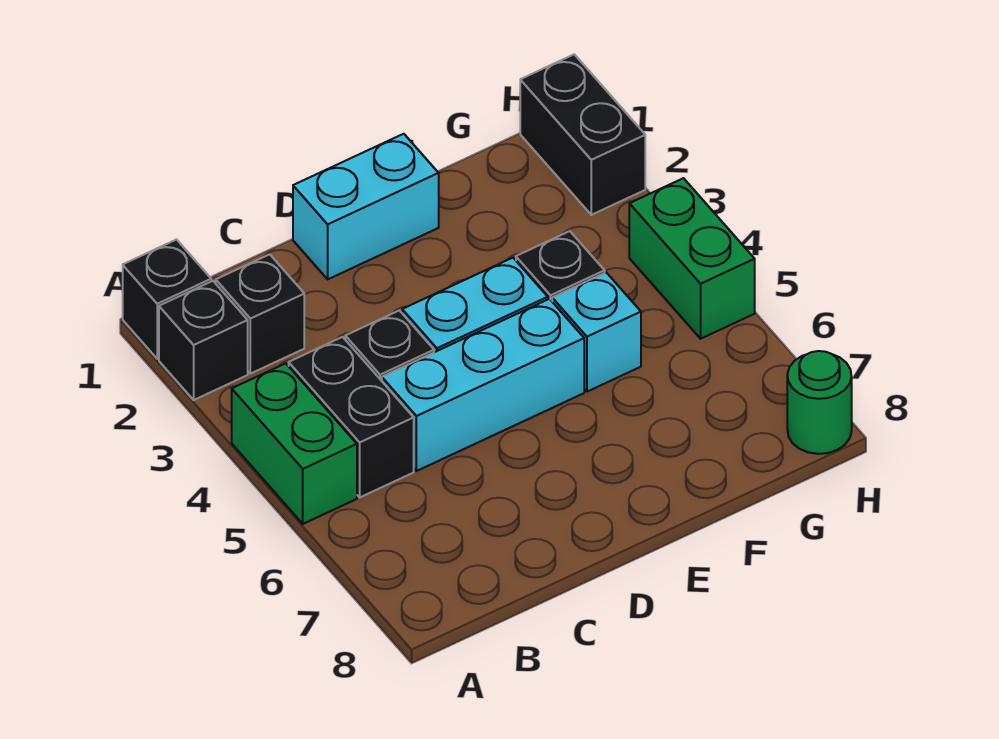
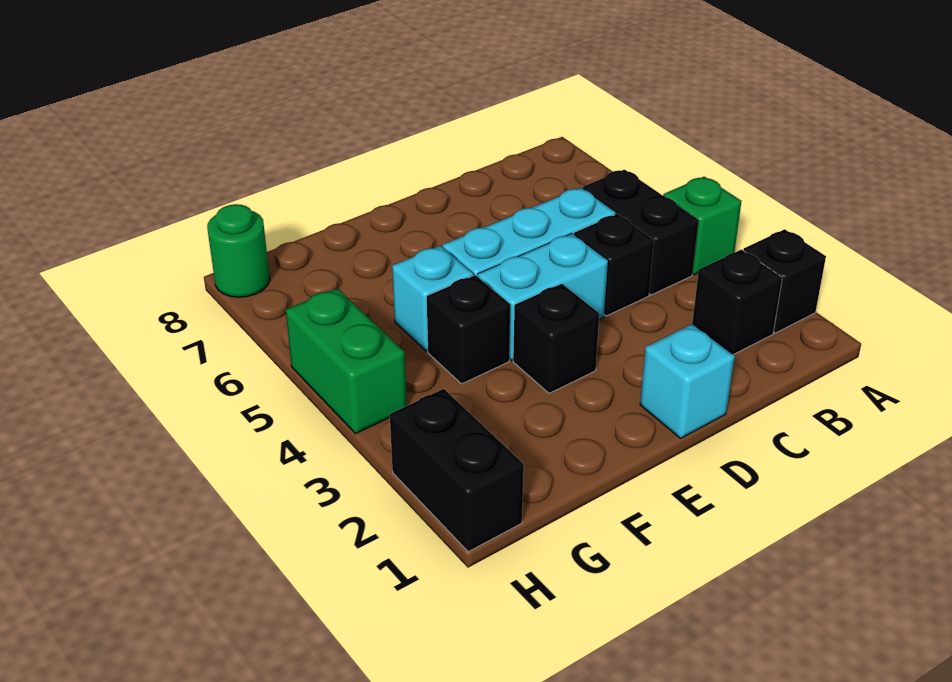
black brick A1 level 1 -> black brick E3 level 1
green brick A4:A5 level 1 -> green brick A4 level 1
cyan brick D1:E1 level 1 -> cyan brick D1 level 1

